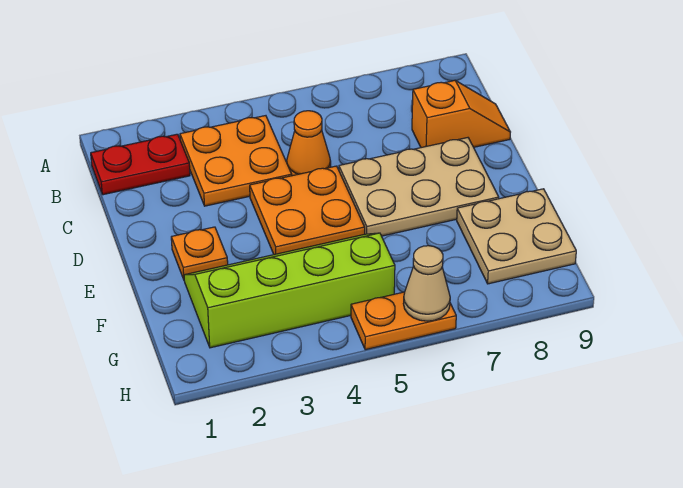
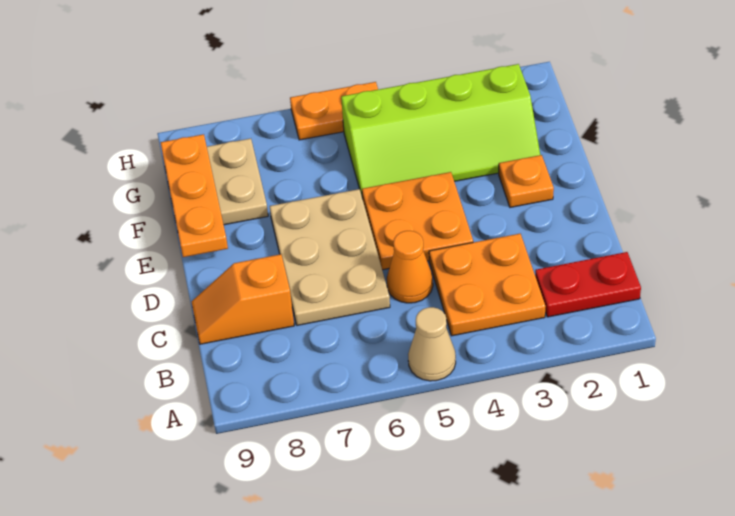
tan plate D6:E8 level 1 -> tan plate C6:E7 level 1
none -> orange plate E9:G9 level 2
tan cone H6 level 2 -> tan cone A5 level 1

